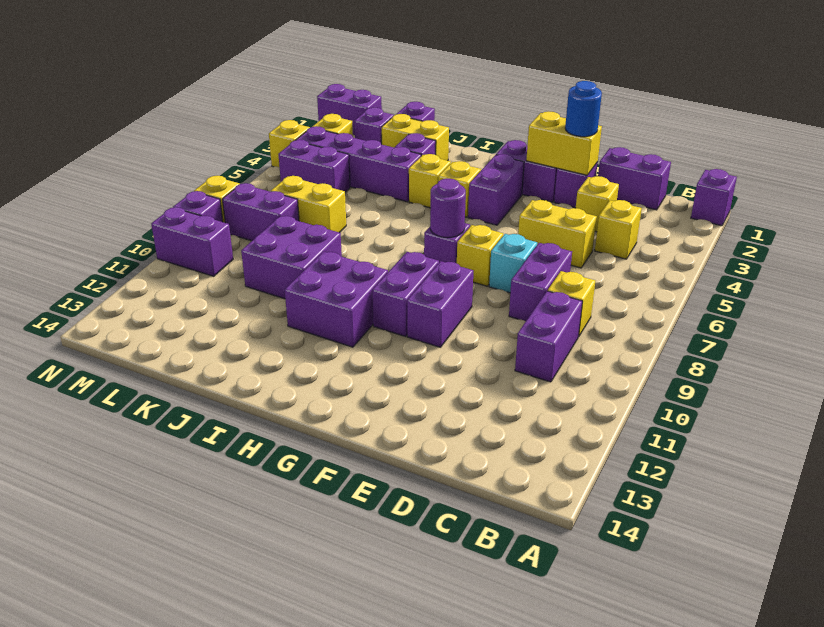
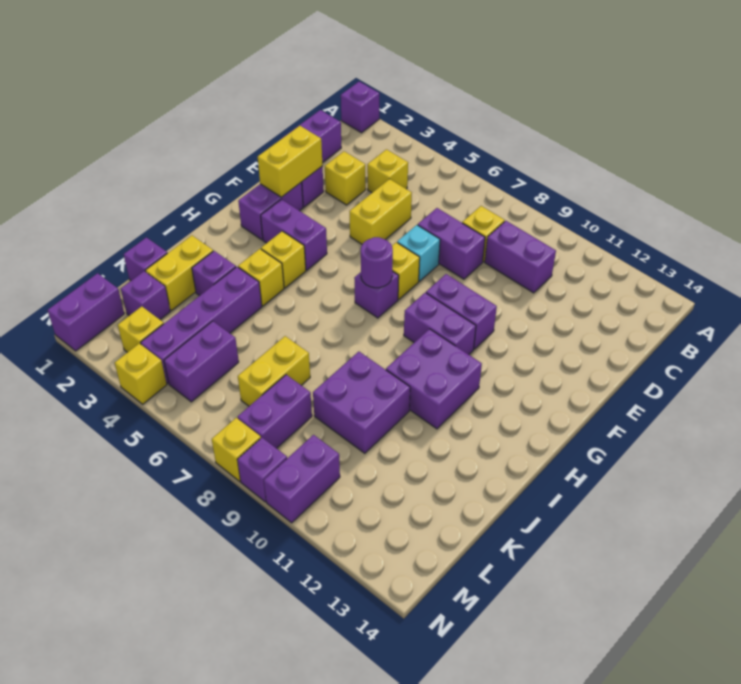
blue round brick E2 level 3 -> none

